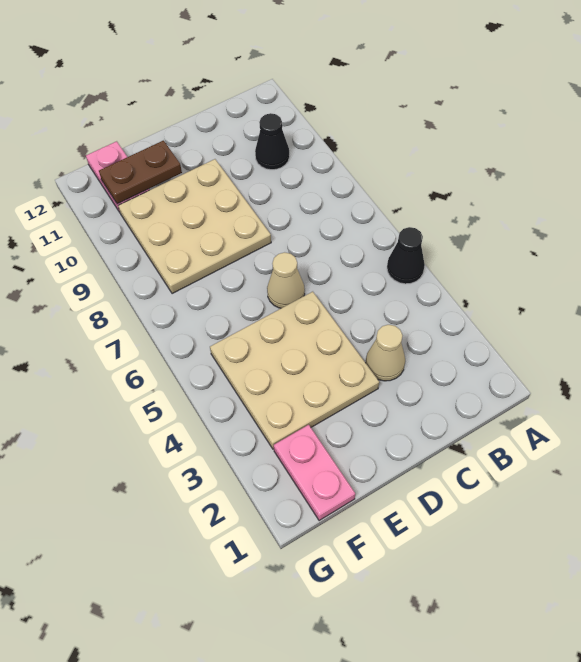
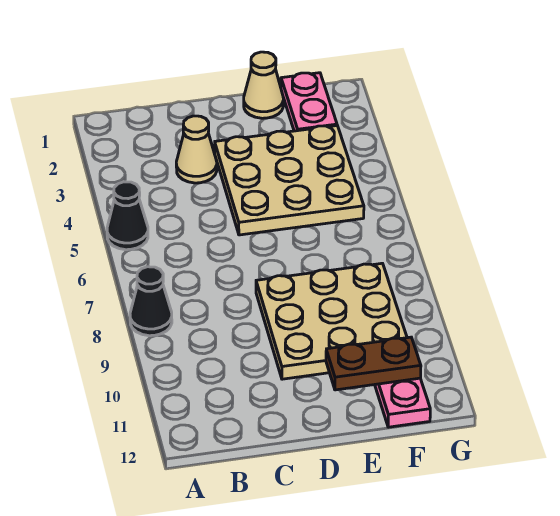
black cone B10 level 1 -> black cone A8 level 1
tan cone D6 level 1 -> tan cone E1 level 1

